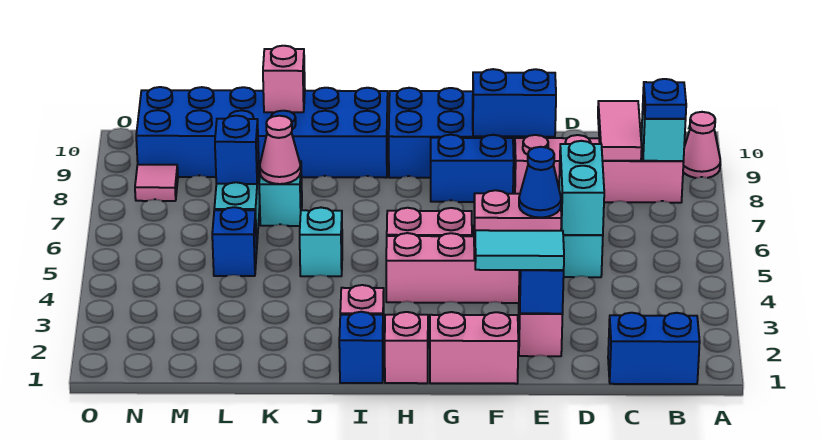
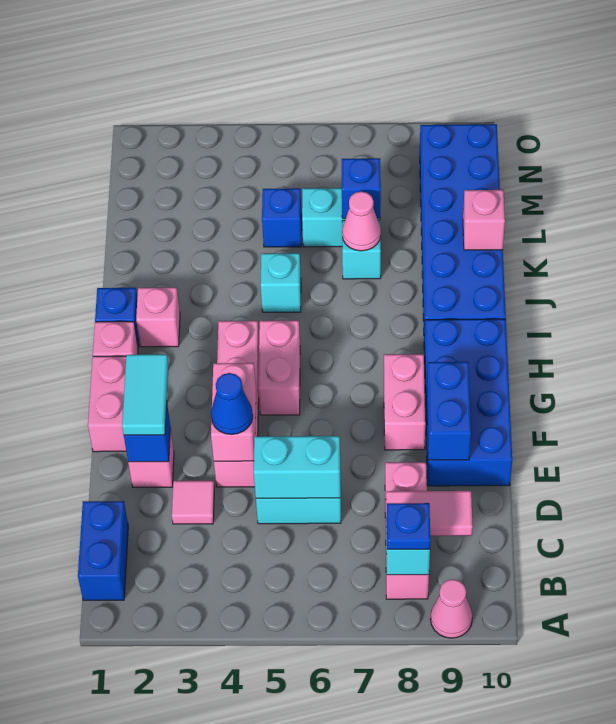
pink brick B8:E8 level 1 -> pink brick B8:D8 level 1
blue brick F8:G8 level 1 -> pink brick F8:G8 level 1
pink tile N8 level 1 -> pink tile D3 level 1

